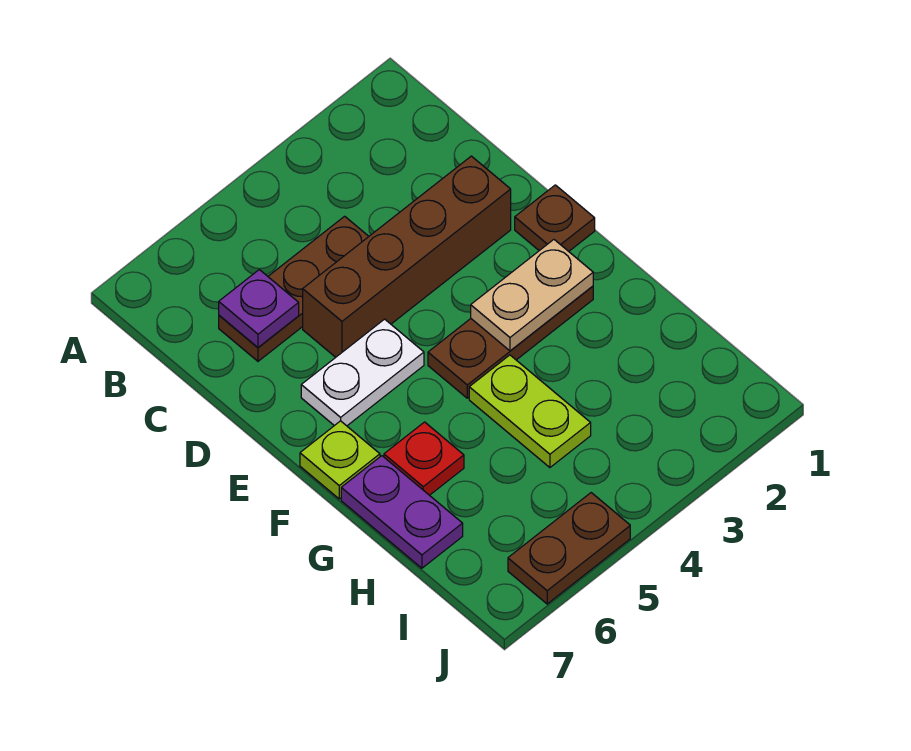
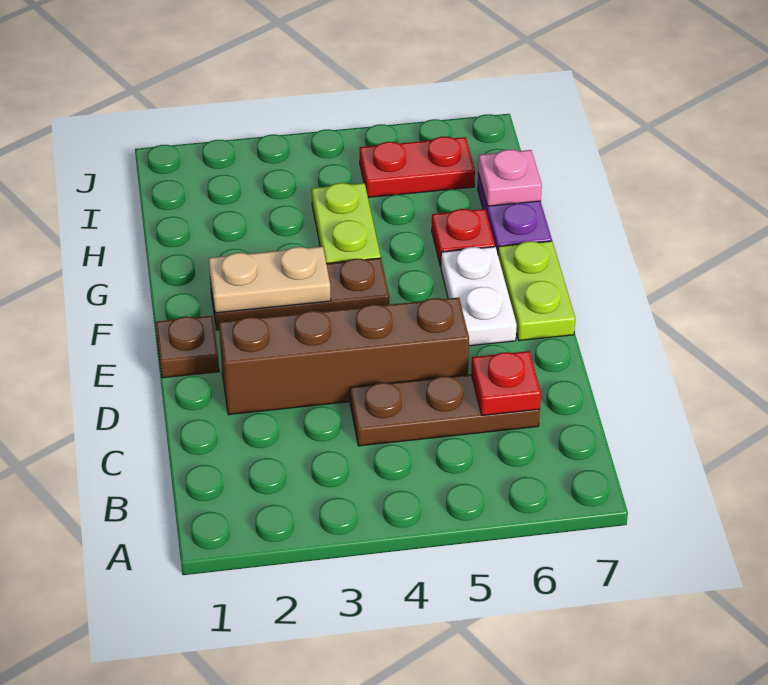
purple plate C6 level 2 -> red plate C6 level 2
white plate E5:E6 level 1 -> white plate E6:F6 level 1
lime plate F7 level 1 -> lime plate E7:F7 level 1
none -> pink plate H7 level 2
none -> red plate I5:I6 level 1
brown plate J5:J6 level 1 -> none

